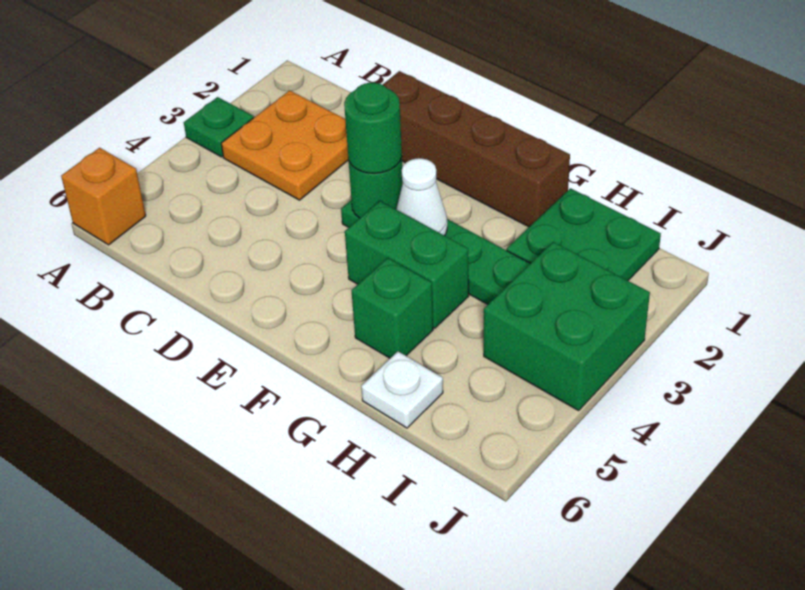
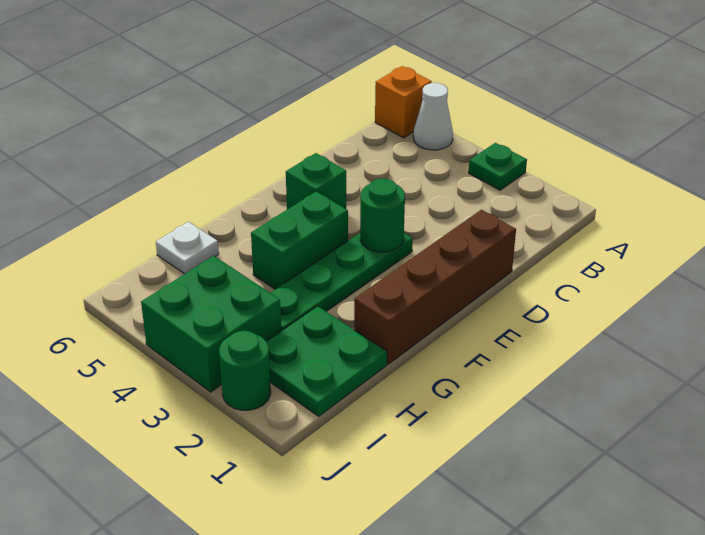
orange plate B2:C3 level 1 -> none
green round brick E3 level 3 -> green round brick J2 level 1
white cone F3 level 2 -> white cone A5 level 1
green brick G5 level 1 -> green brick E5 level 1

